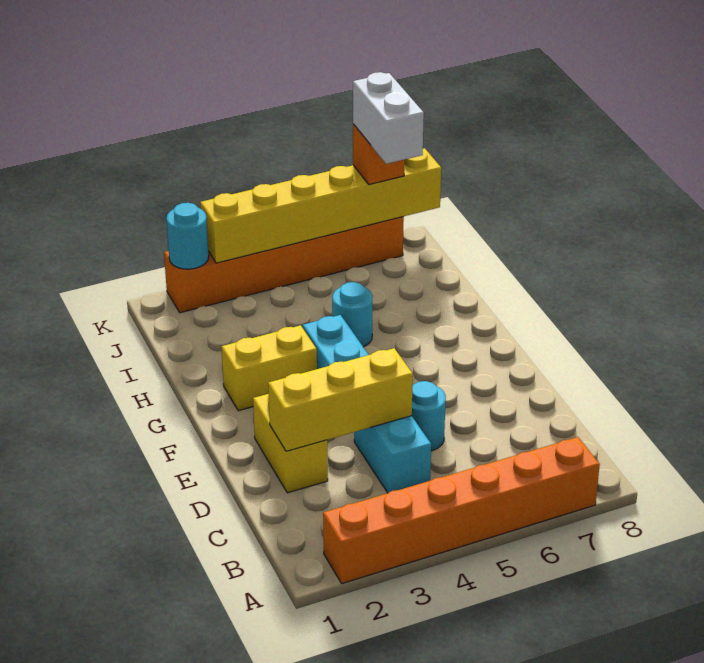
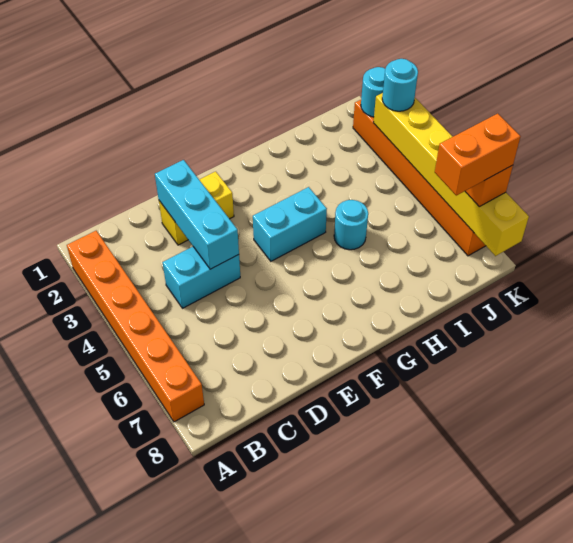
yellow brick D2:D4 level 2 -> cyan brick D2:D4 level 2
cyan round brick D5 level 1 -> cyan round brick K3 level 3
yellow brick G2:G3 level 1 -> none
white brick J7:K7 level 4 -> orange brick J7:K7 level 4

